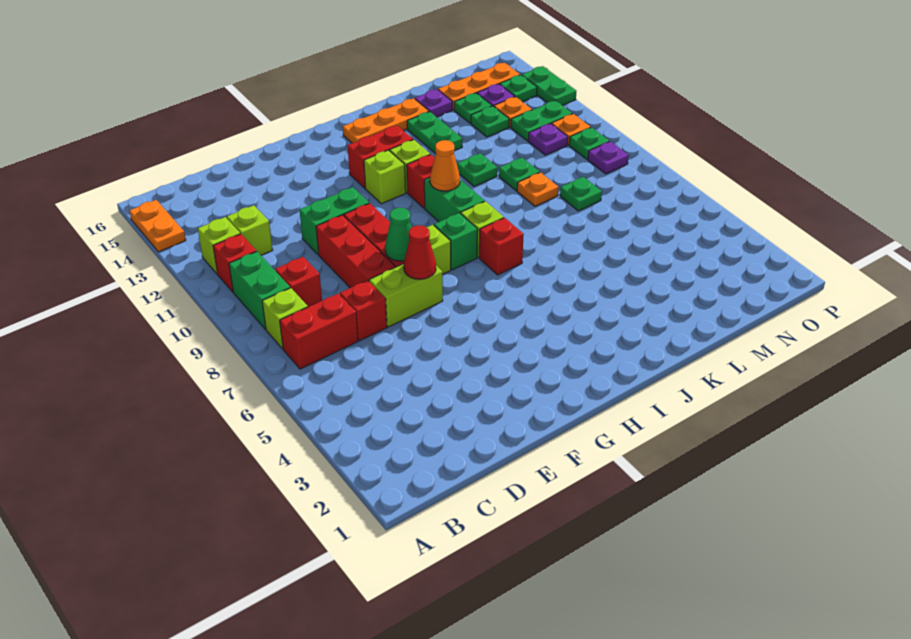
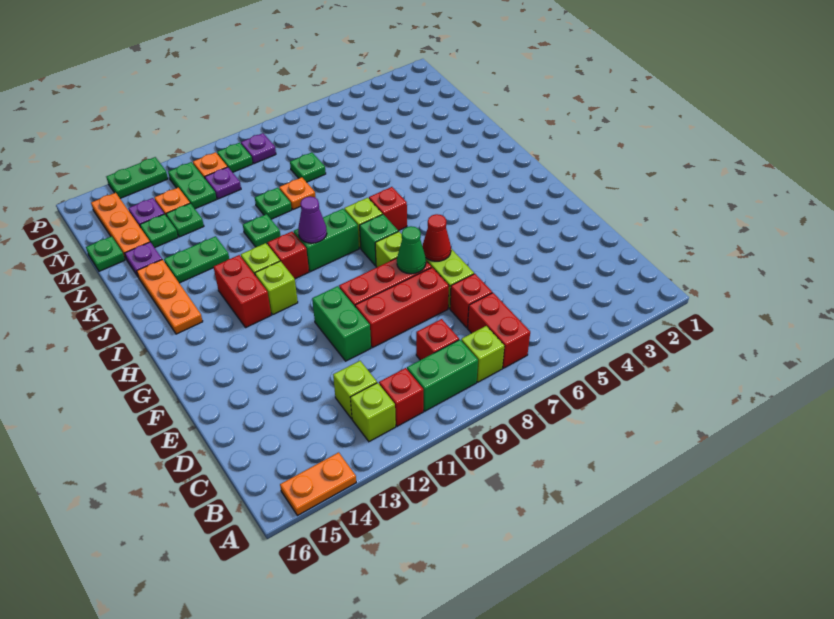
orange cone I10 level 2 -> purple cone I10 level 2
green plate O14 level 1 -> green plate M16 level 1

